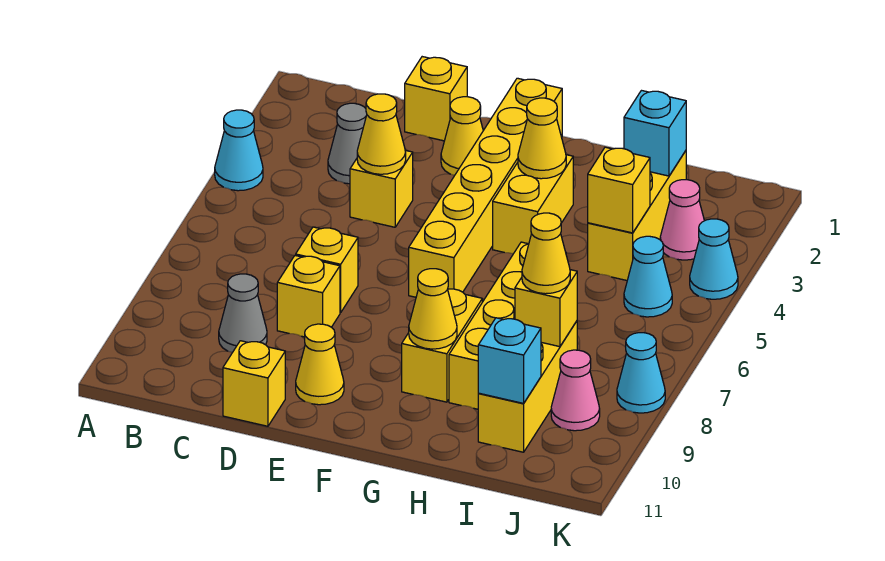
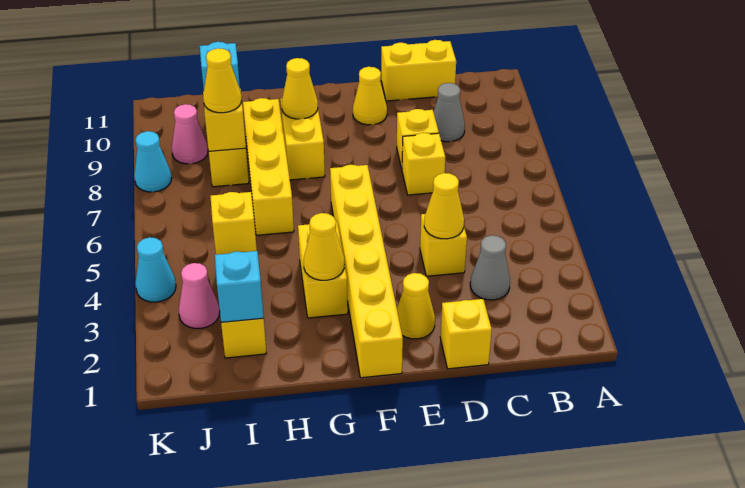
cyan cone A4 level 1 -> none
yellow brick D11 level 1 -> yellow brick C11:D11 level 1
cyan cone J5 level 1 -> none

